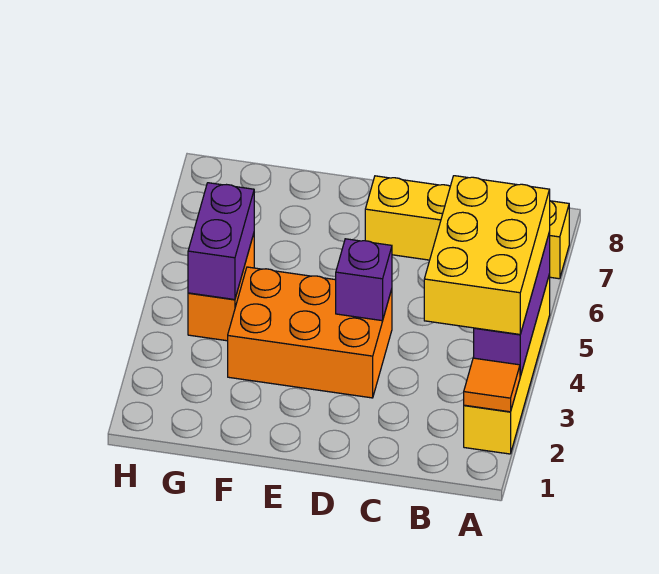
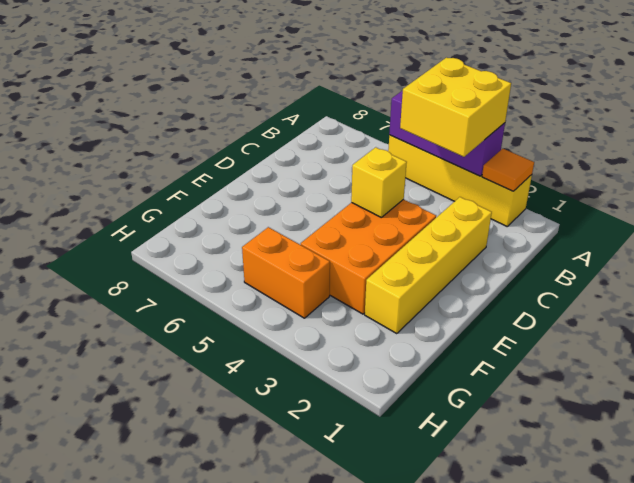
yellow brick A3:B5 level 3 -> yellow brick A3:B4 level 3
yellow brick A7:D7 level 1 -> yellow brick C2:F2 level 1
purple brick D4 level 2 -> yellow brick D4 level 2
purple brick G4:G5 level 2 -> none

